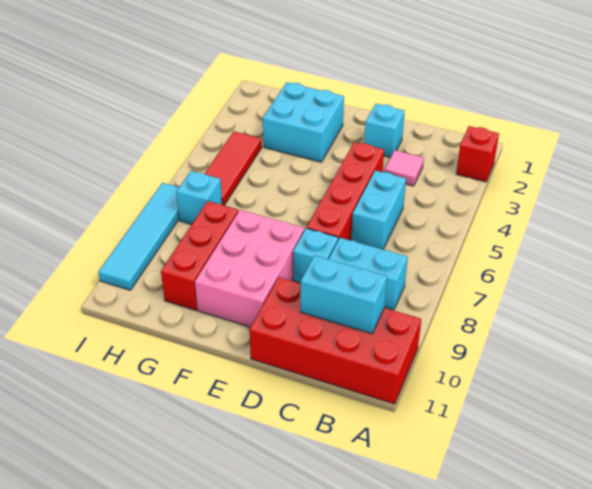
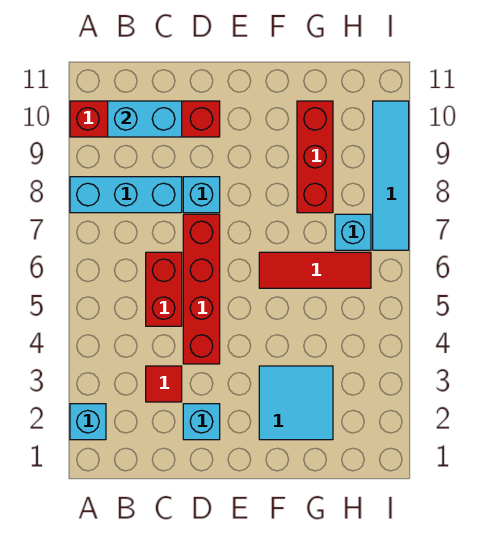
red brick A2 level 1 -> cyan brick A2 level 1
red brick A10:D11 level 1 -> red brick A10:D10 level 1
cyan brick B8:C8 level 1 -> cyan brick A8:C8 level 1
pink tile C3 level 1 -> red tile C3 level 1
cyan brick C5:C6 level 1 -> red brick C5:C6 level 1
pink brick E8:F10 level 1 -> none
cyan brick F2:G3 level 1 -> cyan tile F2:G3 level 1
red tile H4:H6 level 1 -> red tile F6:H6 level 1

